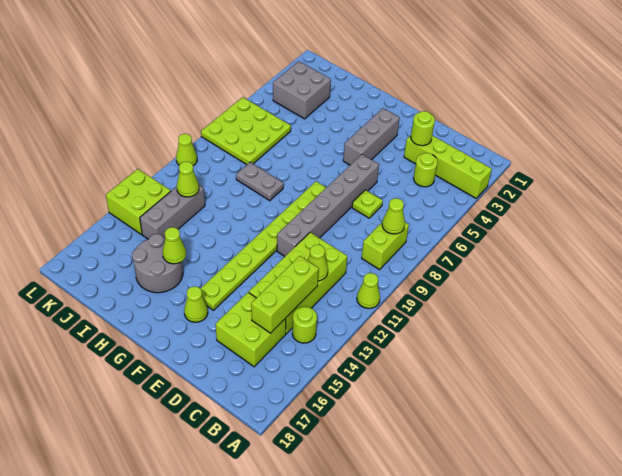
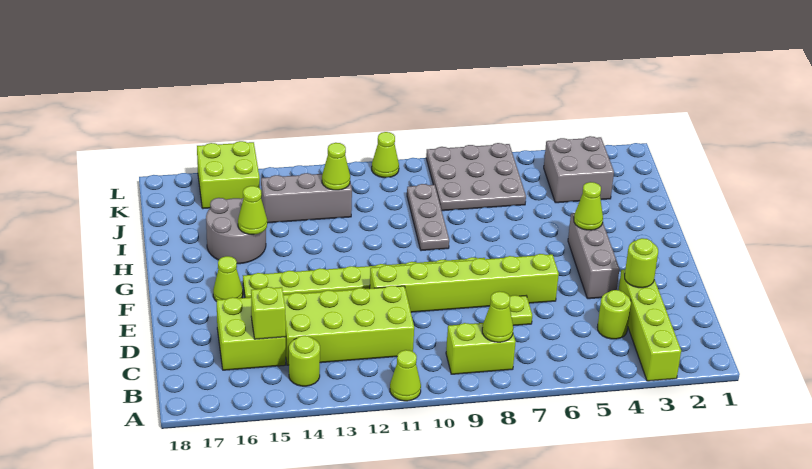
lime cone C12 level 2 -> lime cone G4 level 2
lime brick C13:C15 level 2 -> lime brick C15 level 2
grey brick E6:E11 level 1 -> lime brick E6:E11 level 1
grey brick F3:F5 level 1 -> grey brick E4:G4 level 1
grey plate H9:I9 level 1 -> grey plate H9:J9 level 1
lime plate J6:L8 level 1 -> grey plate J6:L8 level 1
lime brick K13:L14 level 1 -> lime brick K15:L16 level 1

